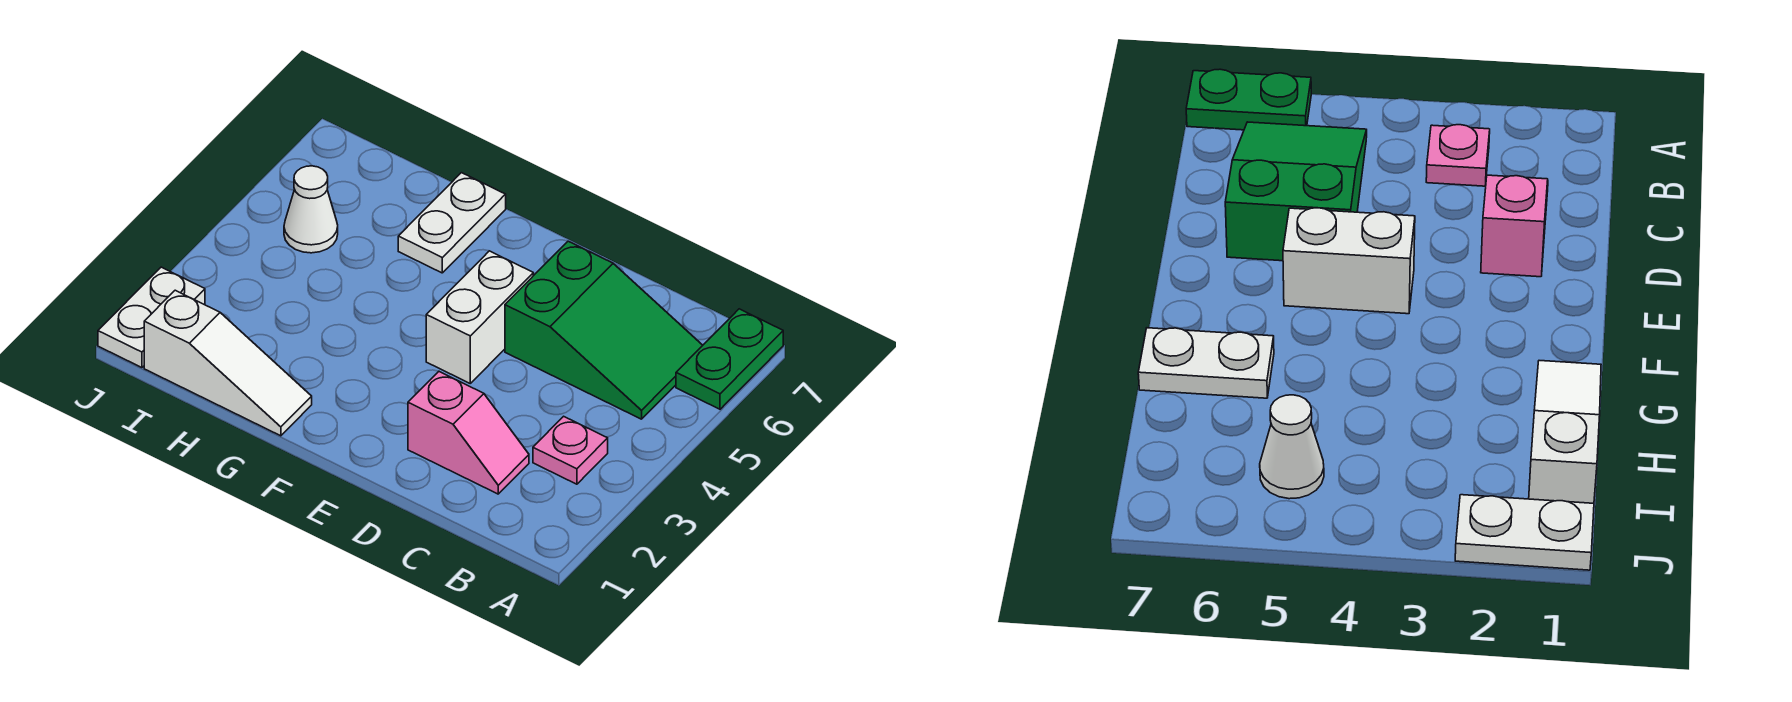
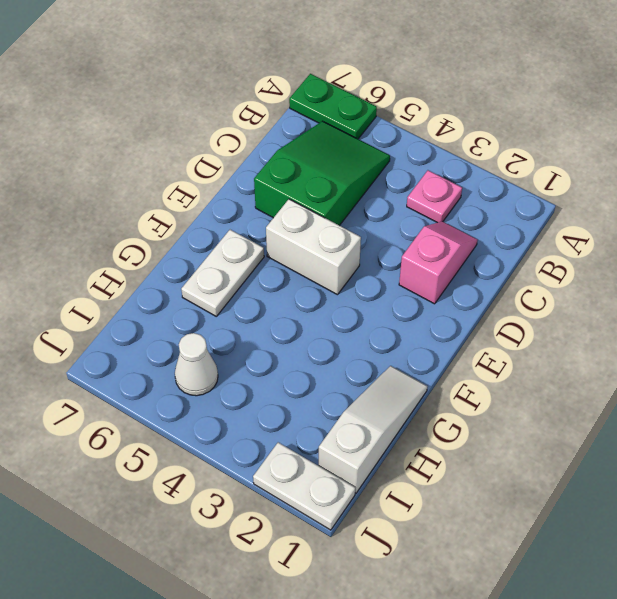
white plate G6:G7 level 1 -> white plate F6:G6 level 1

